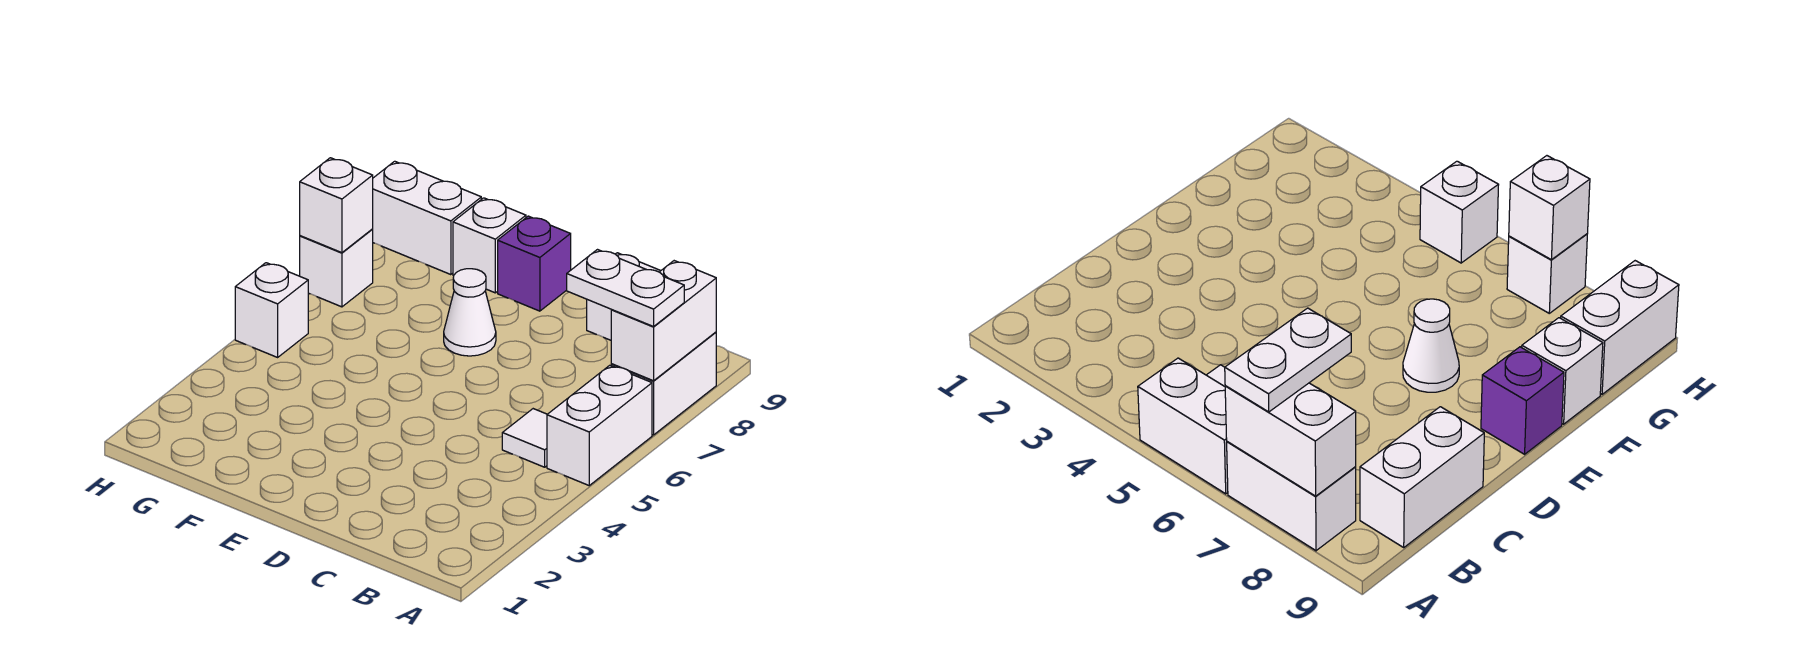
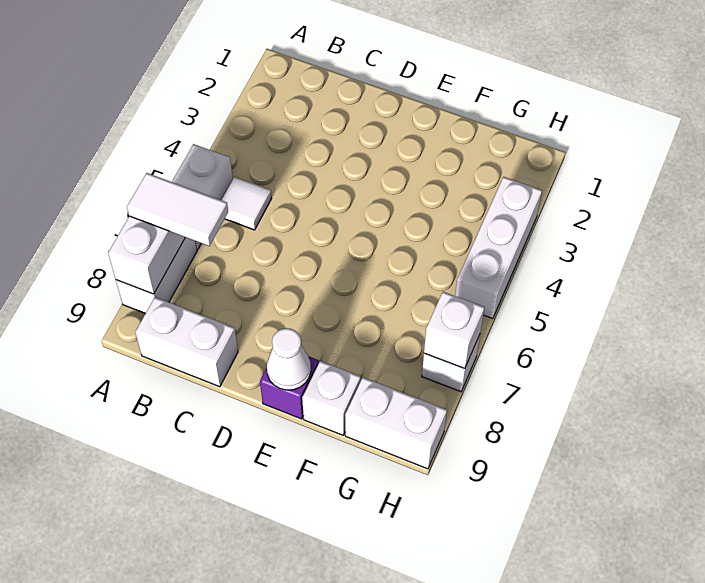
white plate A7:B7 level 3 -> white tile A7:B7 level 3
white cone E7 level 1 -> white cone E9 level 2
white brick H5 level 1 -> white brick H3:H5 level 1

